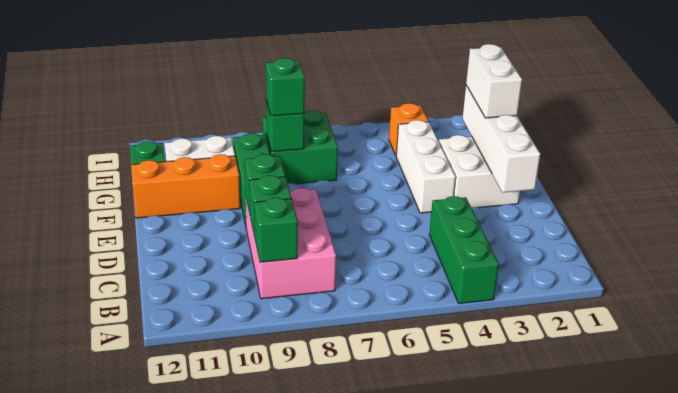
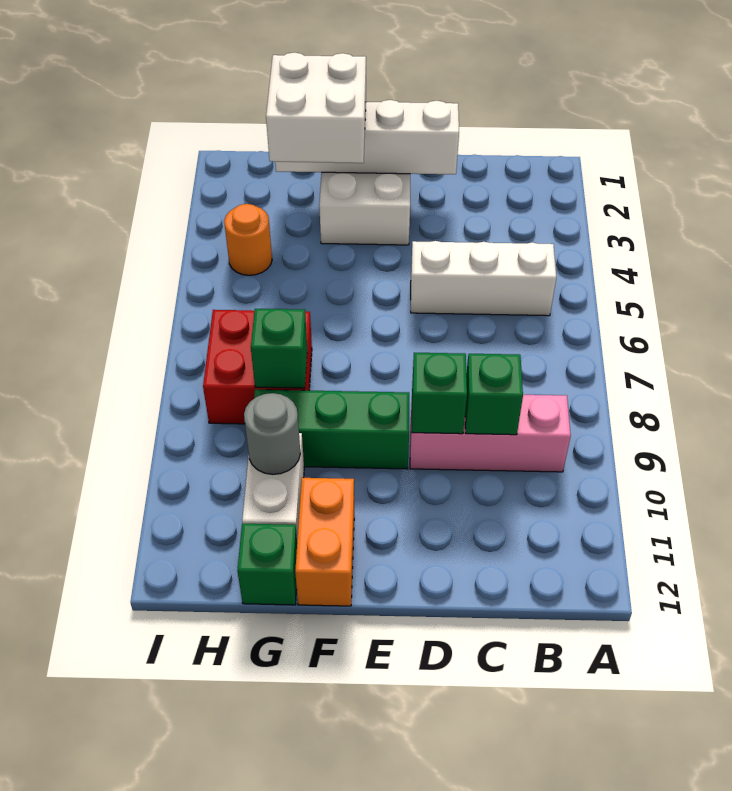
green brick A4:C4 level 1 -> none
pink brick B8:D9 level 1 -> pink brick B9:D9 level 1
green brick B9 level 2 -> none
white brick E4:G4 level 1 -> white brick B5:D5 level 1
white brick F2:G2 level 3 -> white brick F2:G3 level 3
orange brick F10:F12 level 1 -> orange brick F11:F12 level 1
green brick G7:H8 level 1 -> red brick G7:H8 level 1
green brick G8 level 3 -> none
none -> grey round brick G10 level 2
orange brick H4 level 1 -> orange round brick H4 level 1

